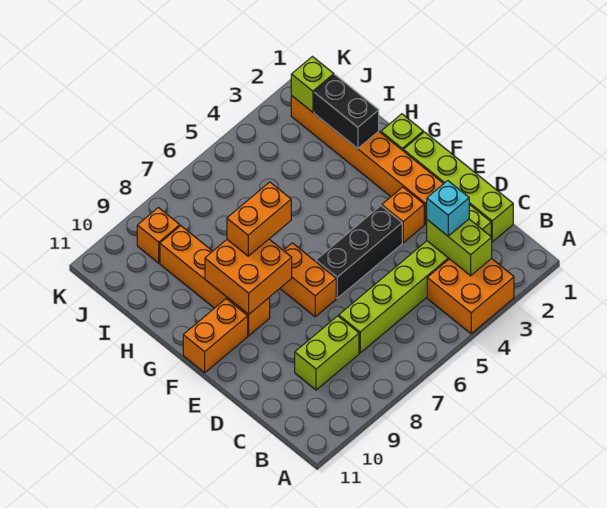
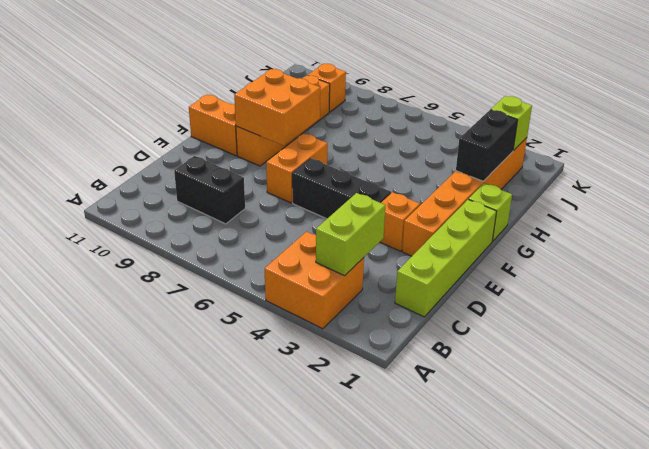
lime brick C2:C7 level 1 -> none
cyan brick C3 level 3 -> none
lime brick C8:C9 level 1 -> black brick C8:C9 level 1
orange brick G7:G8 level 3 -> none

